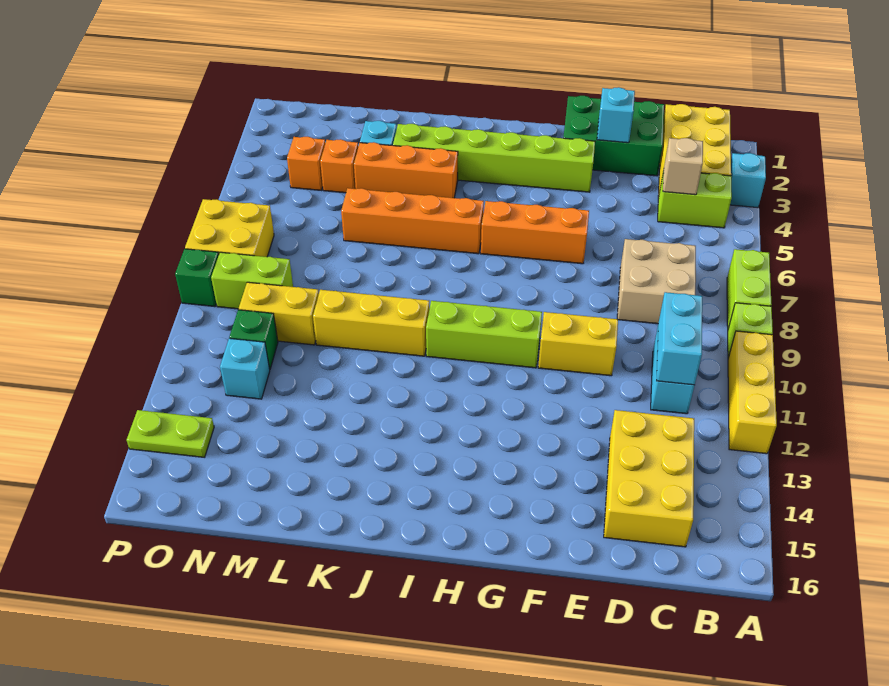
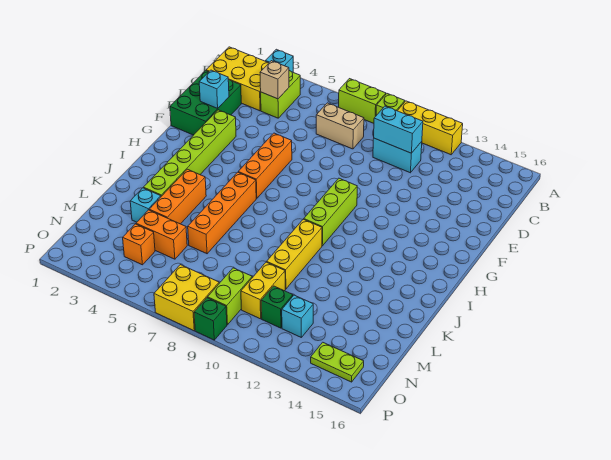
tan brick C7:D8 level 1 -> tan brick C7:C8 level 1
yellow brick C13:D15 level 1 -> none
yellow brick E10:F10 level 1 -> none
orange brick M4 level 1 -> orange brick M4:M5 level 1
lime plate O14:P14 level 1 -> lime plate O14:O15 level 1

